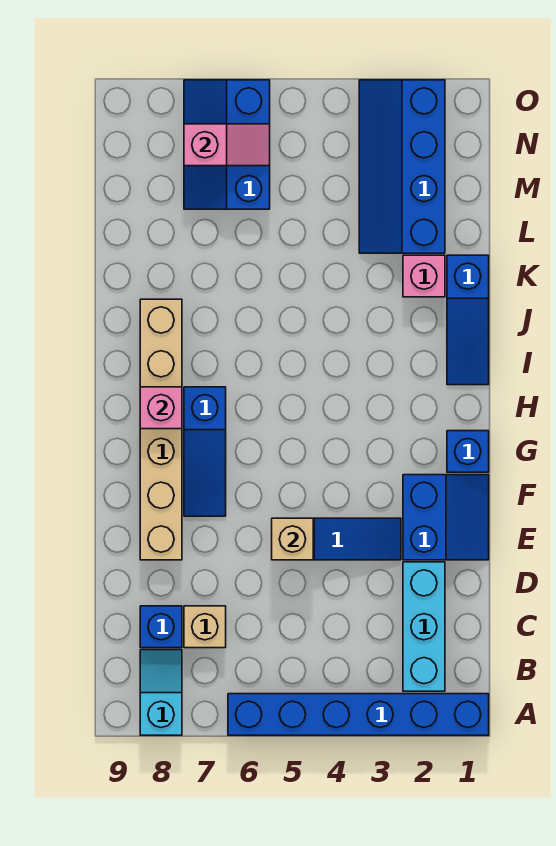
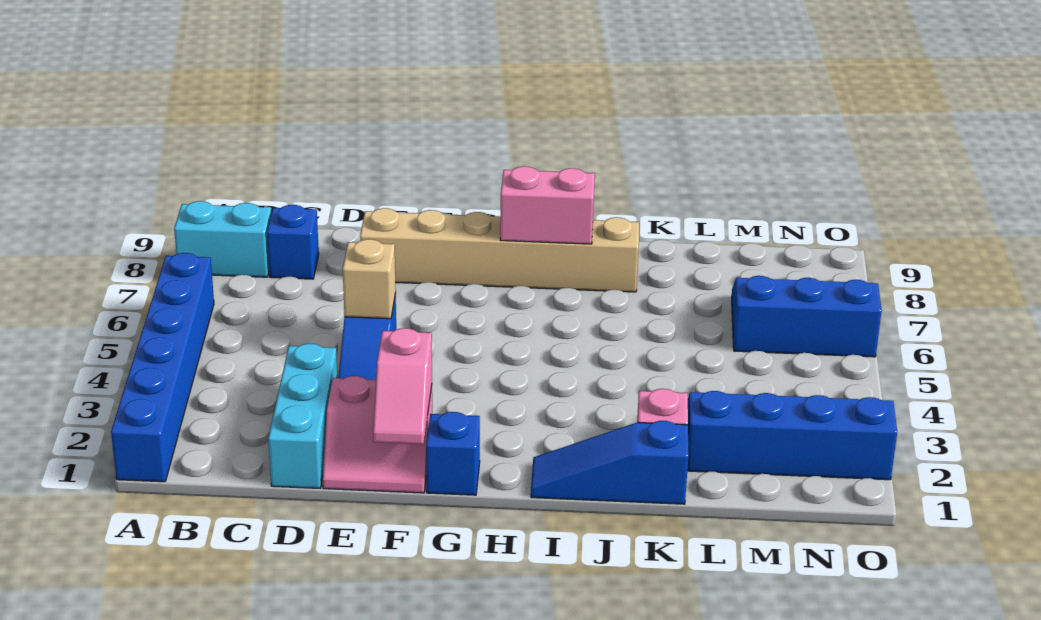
cyan slope A8:B8 level 1 top A -> cyan brick A8:B8 level 1
cyan brick B2:D2 level 1 -> cyan brick D1:D3 level 1
tan brick C7 level 1 -> none
blue slope E1:F2 level 1 top 2 -> pink slope E1:F2 level 1 top 2
blue slope F7:H7 level 1 top H -> none
pink brick H8 level 2 -> pink brick H8:I8 level 2
pink slope N6:N7 level 2 top 7 -> pink slope F1:F2 level 2 top 2

